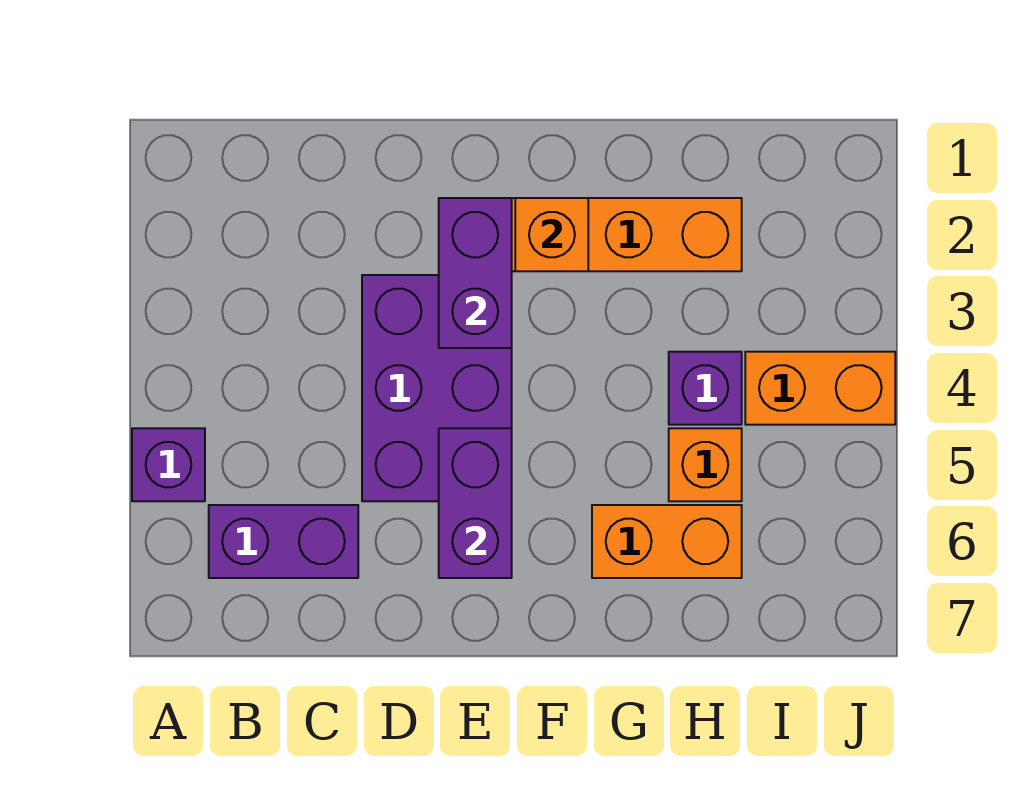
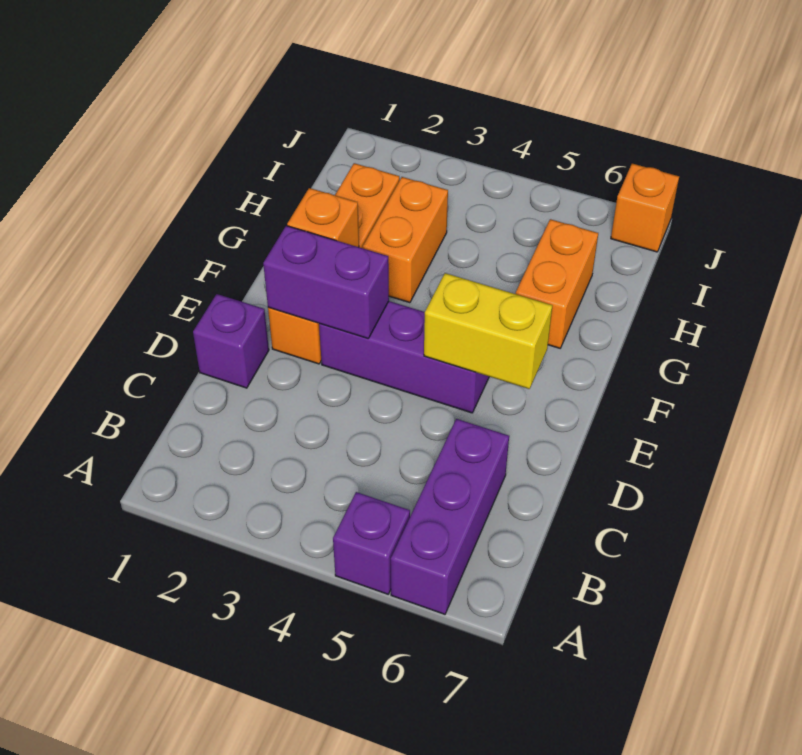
purple brick B6:C6 level 1 -> purple brick A6:C6 level 1
purple brick D3:E5 level 1 -> purple brick E3:E5 level 1
purple brick E5:E6 level 2 -> yellow brick E5:E6 level 2
purple brick H4 level 1 -> purple brick D1 level 1
orange brick H5 level 1 -> orange brick J7 level 1
orange brick I4:J4 level 1 -> orange brick G3:H3 level 1

